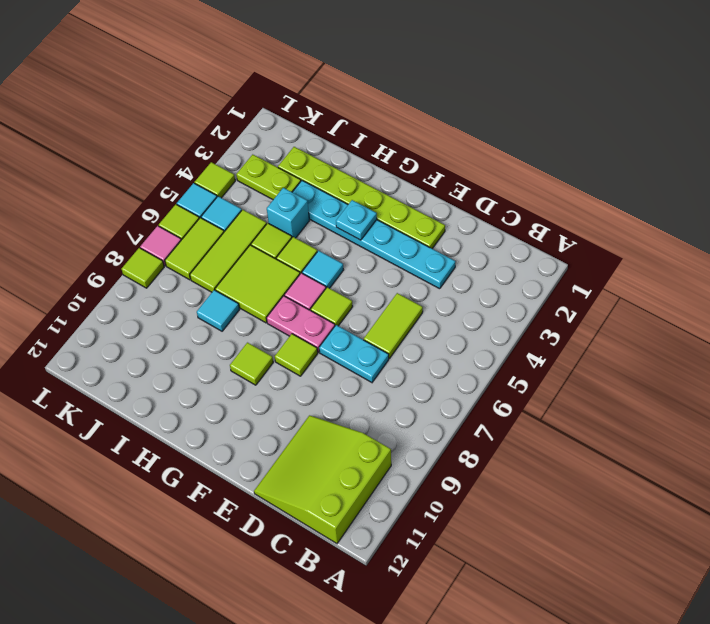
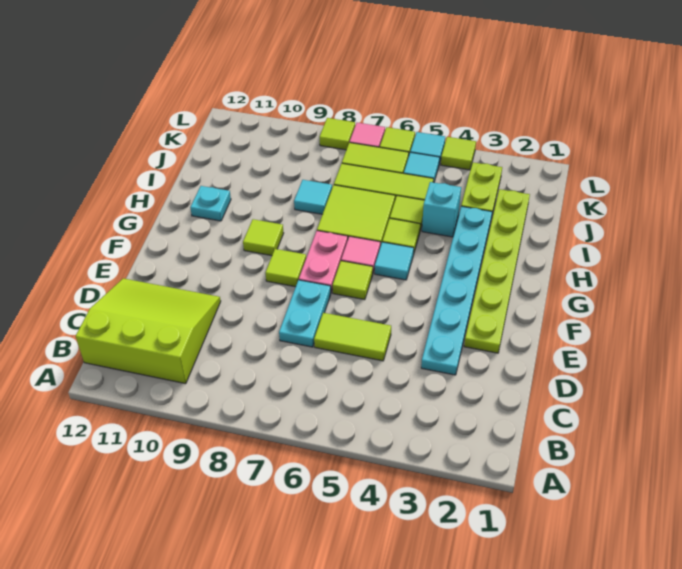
cyan plate G3 level 2 -> cyan plate H11 level 1

